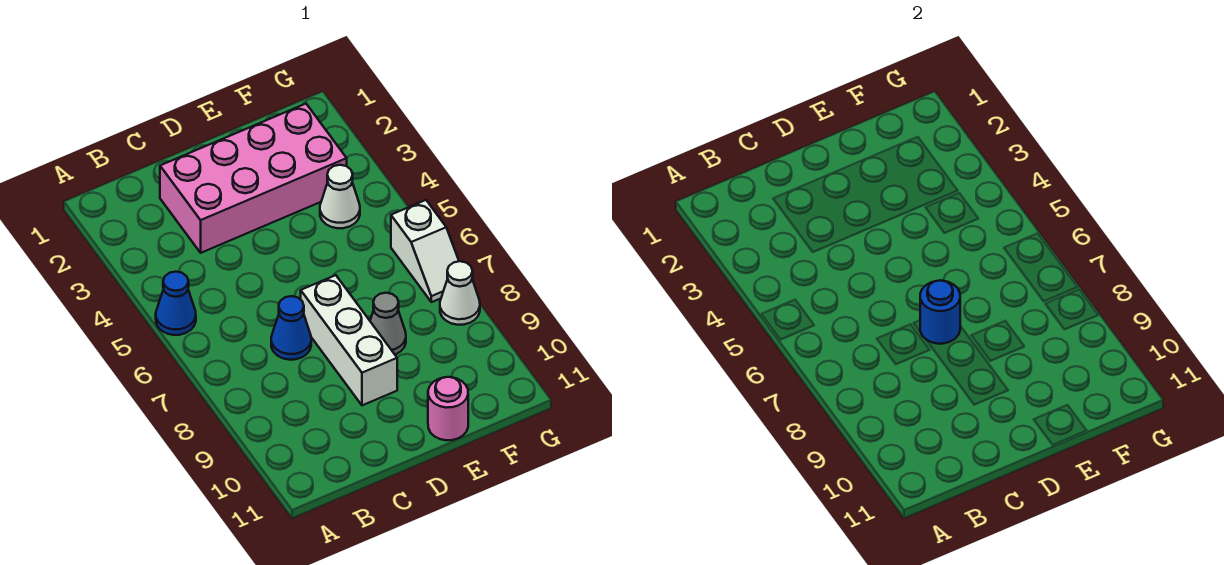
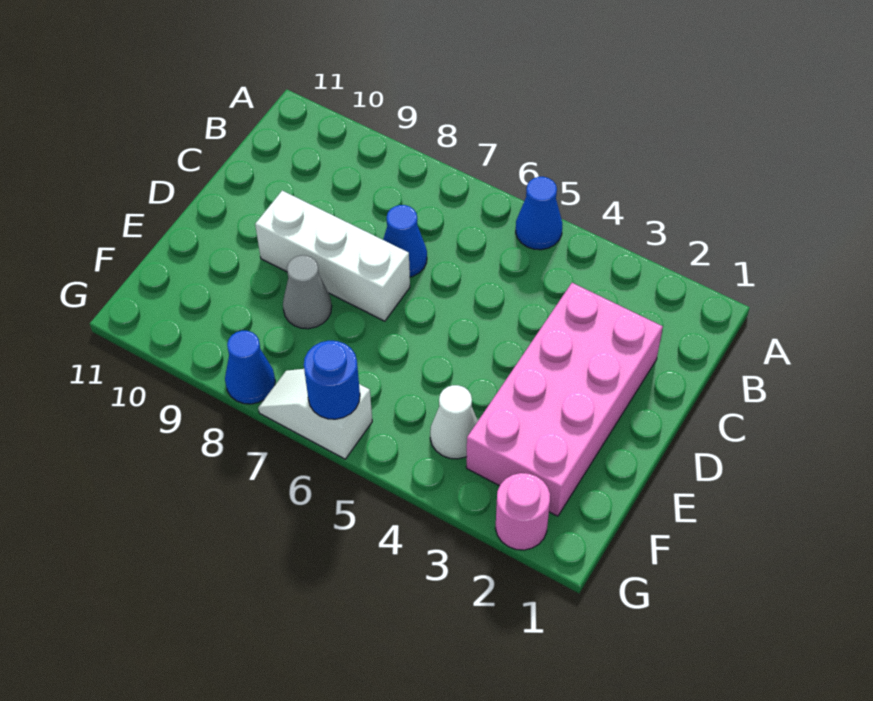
blue round brick D7 level 2 -> blue round brick G6 level 2
pink round brick E11 level 1 -> pink round brick G2 level 1
white cone G8 level 1 -> blue cone G8 level 1

